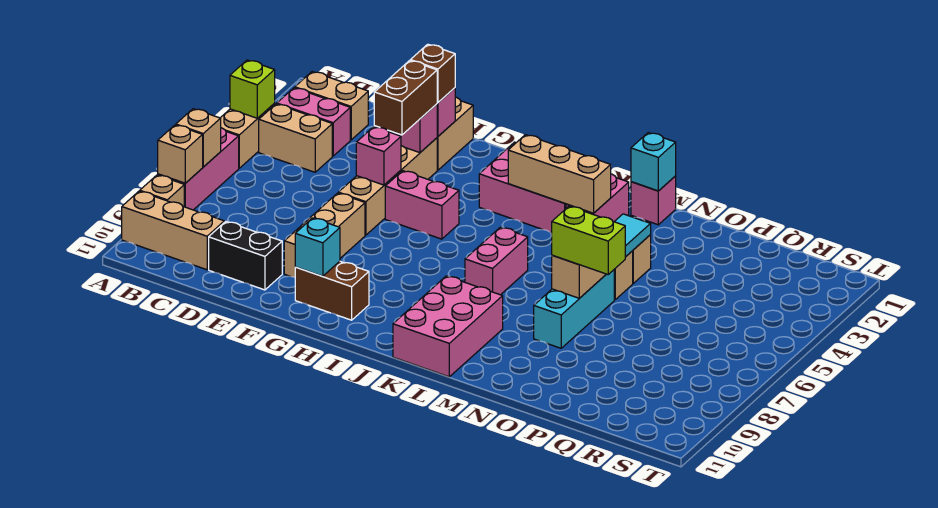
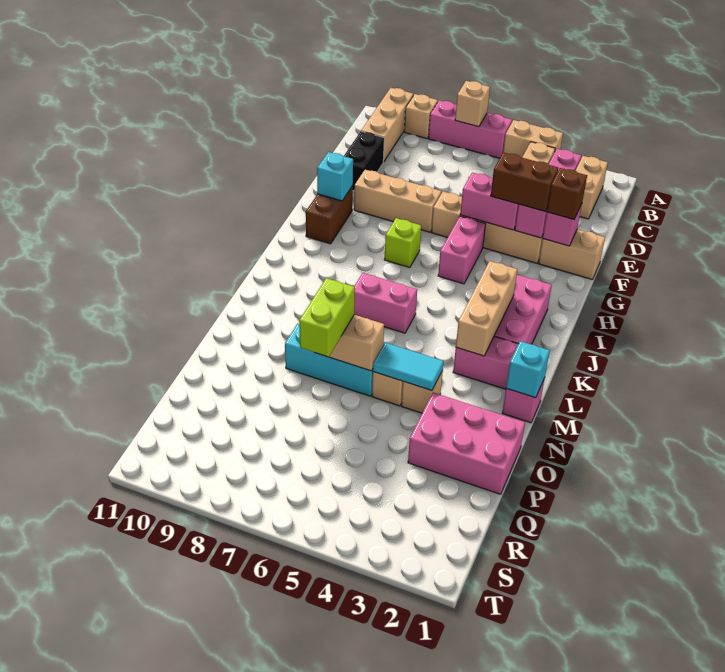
lime brick A4 level 2 -> lime brick H7 level 1
tan brick A8 level 2 -> none
pink brick F5 level 2 -> pink brick F4:F5 level 2
pink brick K9:L11 level 1 -> pink brick O1:P3 level 1

